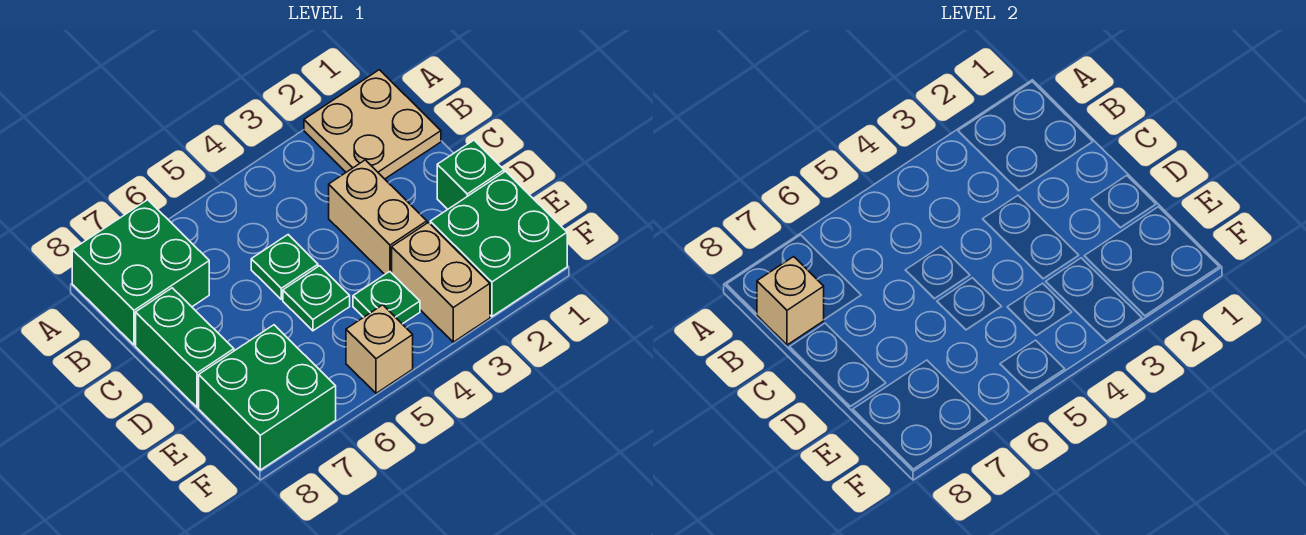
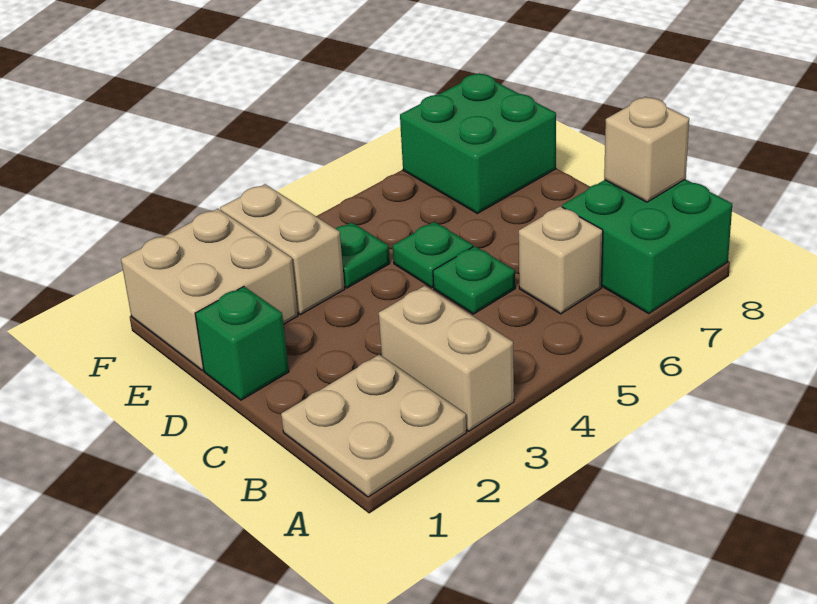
tan brick C3:D3 level 1 -> tan brick A3:B3 level 1
green brick C8:D8 level 1 -> none
green brick E1:F2 level 1 -> tan brick E1:F2 level 1
tan brick F5 level 1 -> tan brick B6 level 1

